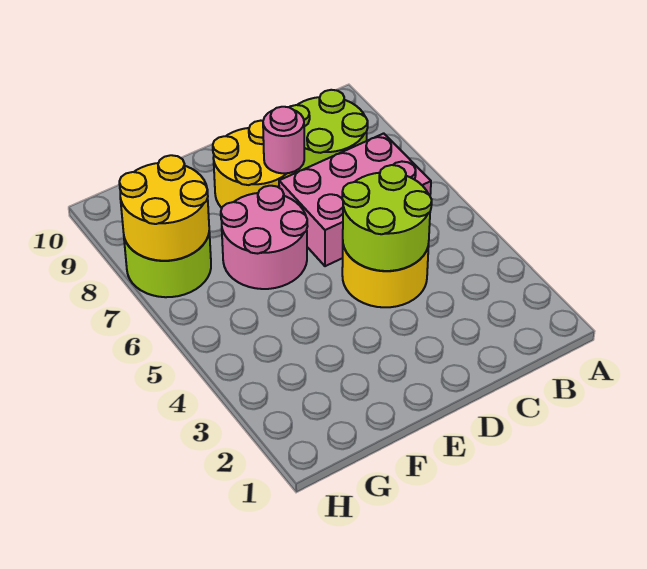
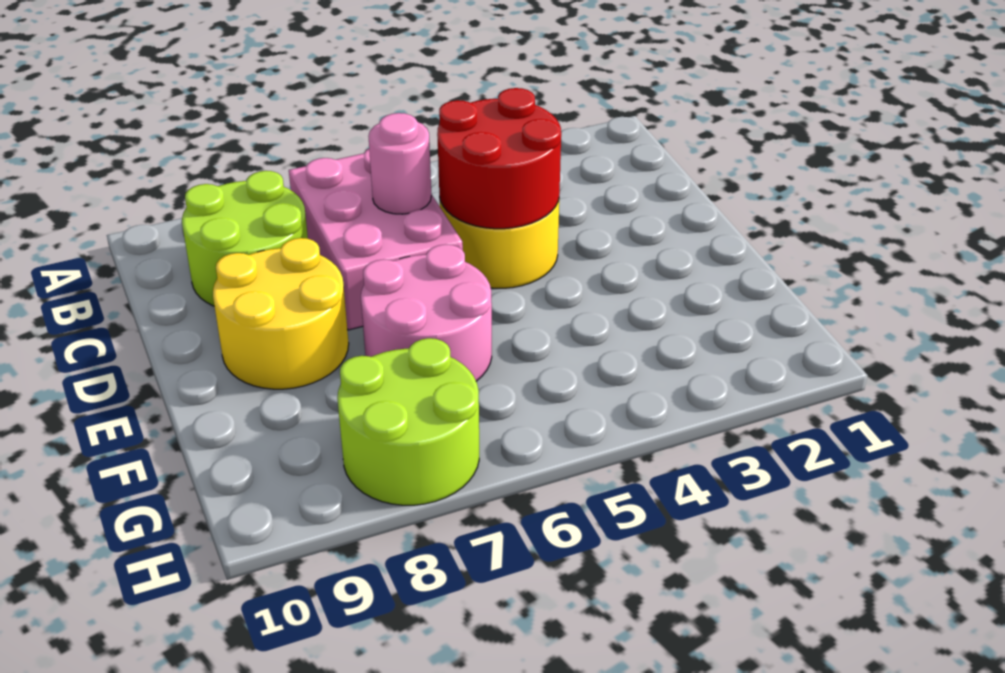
lime round brick C4:D5 level 2 -> red round brick C4:D5 level 2
pink round brick D8 level 2 -> pink round brick C6 level 2
yellow round brick G7:H8 level 2 -> none

